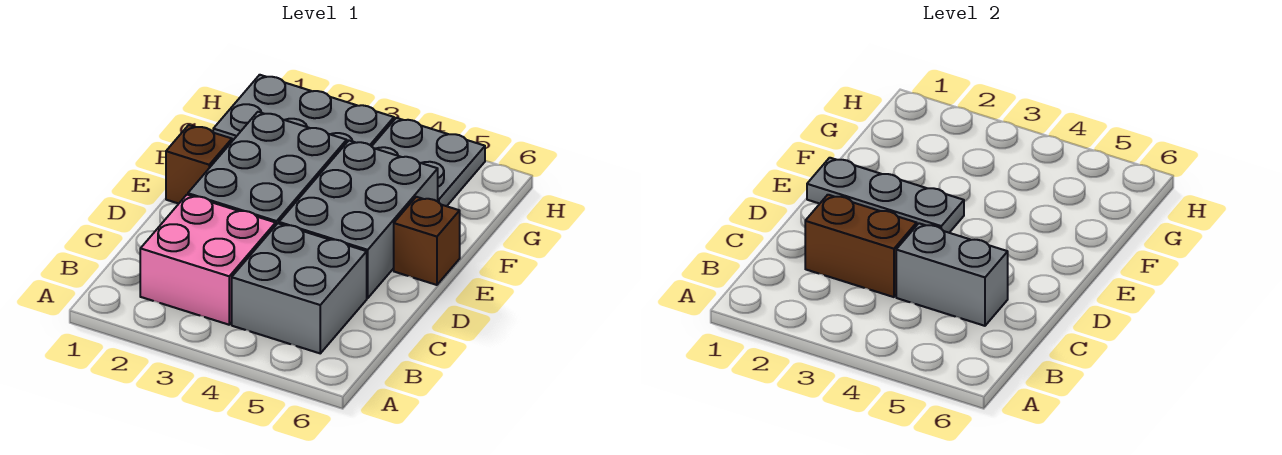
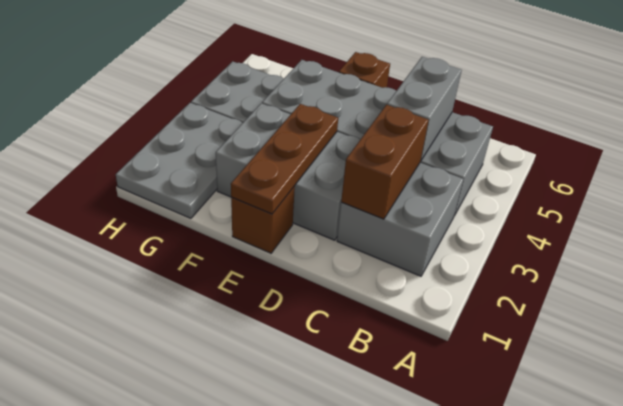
pink brick B2:C3 level 1 -> grey brick B2:C3 level 1
grey plate E1:E3 level 2 -> brown plate E1:E3 level 2

